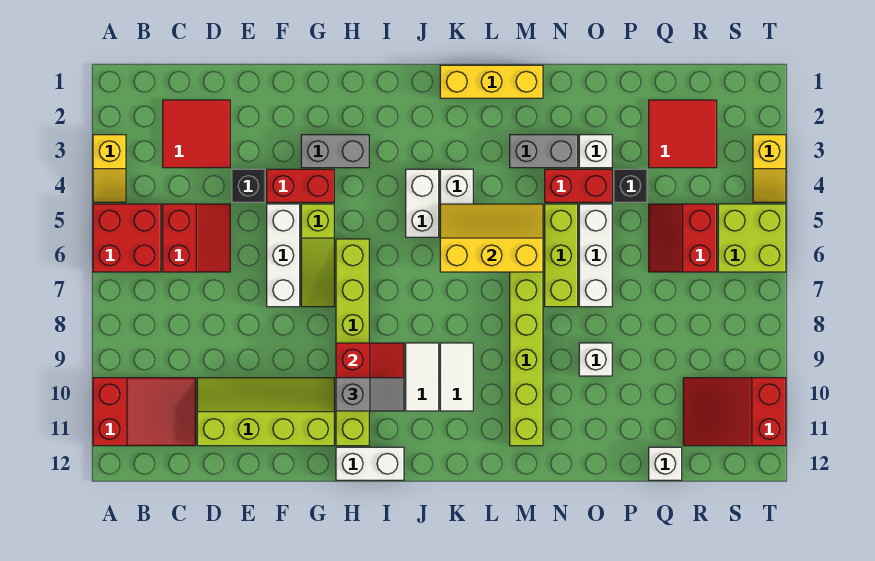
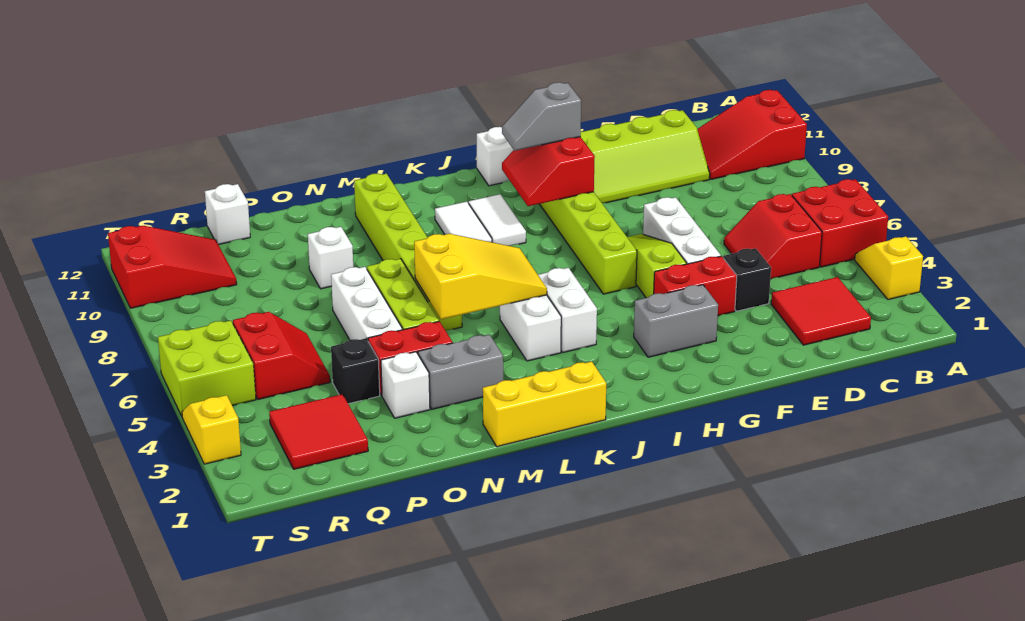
yellow slope K5:M6 level 2 top 6 -> yellow slope K5:M6 level 2 top M

